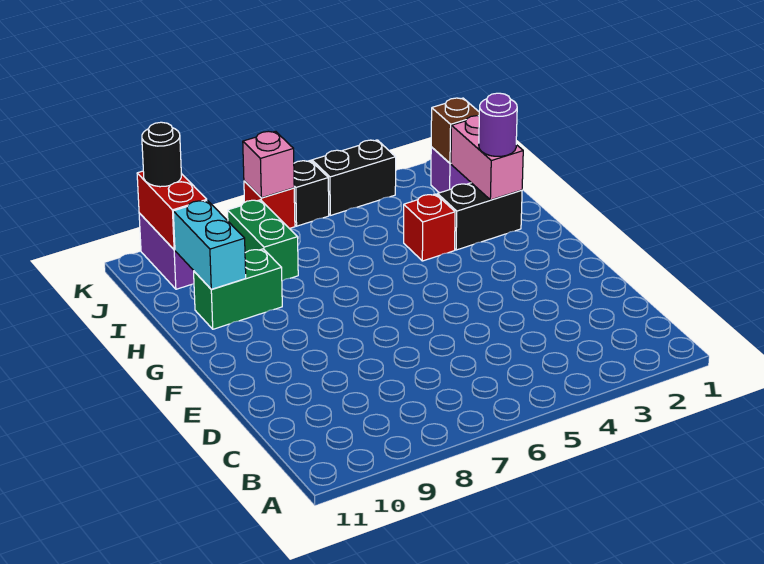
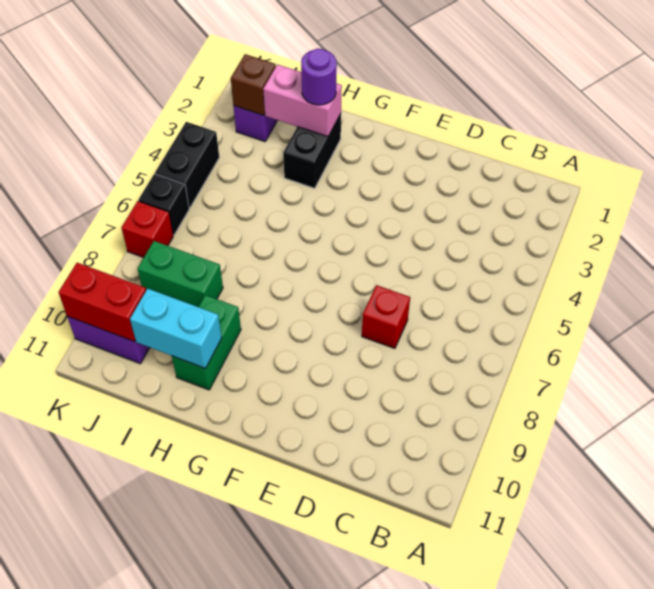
red brick H4 level 1 -> red brick D7 level 1
pink brick K7 level 2 -> none
black round brick K10 level 3 -> none

